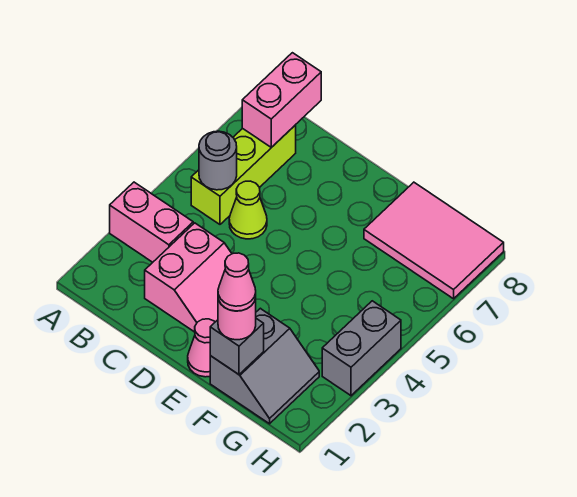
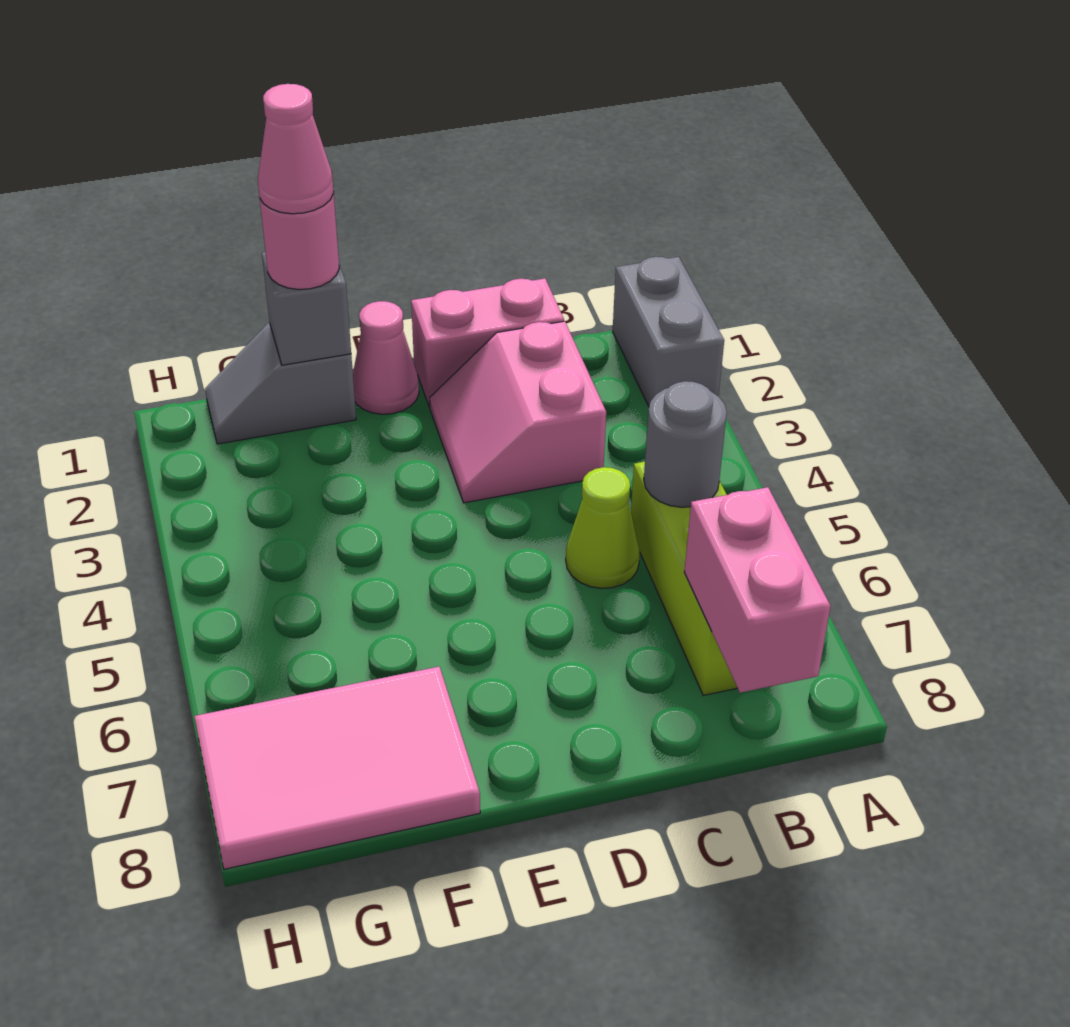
pink brick A3:B3 level 1 -> pink brick C1:D1 level 1
grey slope F1:G2 level 1 top F -> grey slope F1:G1 level 1 top F
grey brick H3:H4 level 1 -> grey brick A1:A2 level 1

